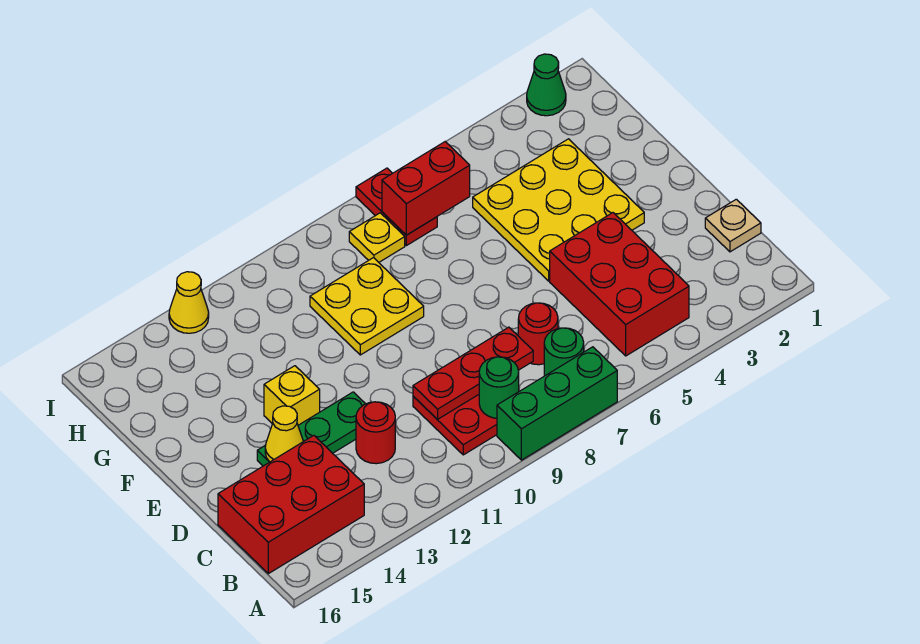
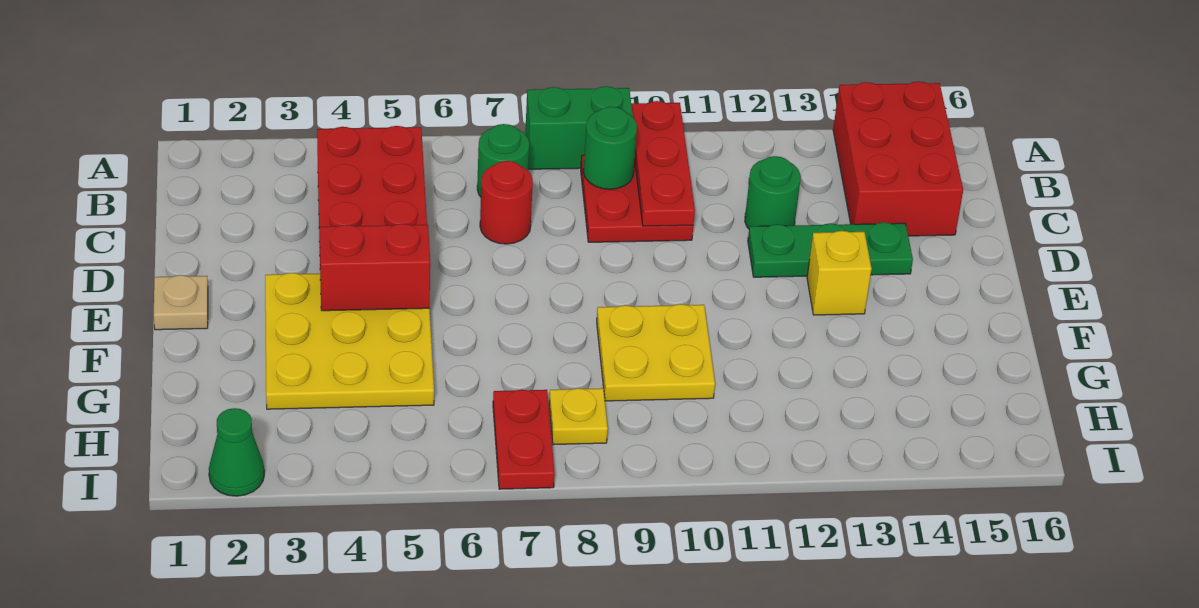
green brick A7:A9 level 1 -> green brick A8:A9 level 1
red brick B14:C16 level 1 -> red brick A14:C15 level 1
tan plate C1 level 1 -> tan plate E1 level 1
red plate C8:C10 level 2 -> red plate A10:C10 level 2
red round brick C12 level 1 -> green round brick C12 level 1
yellow cone D14 level 2 -> none
red brick H6:H7 level 2 -> red brick E4:E5 level 2
yellow cone I13 level 1 -> none

